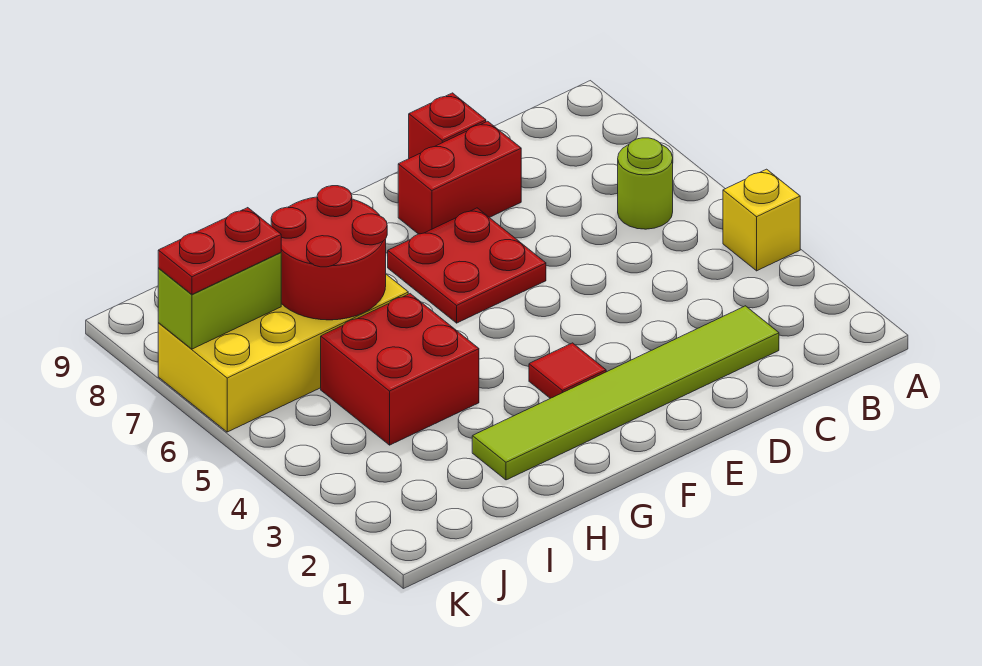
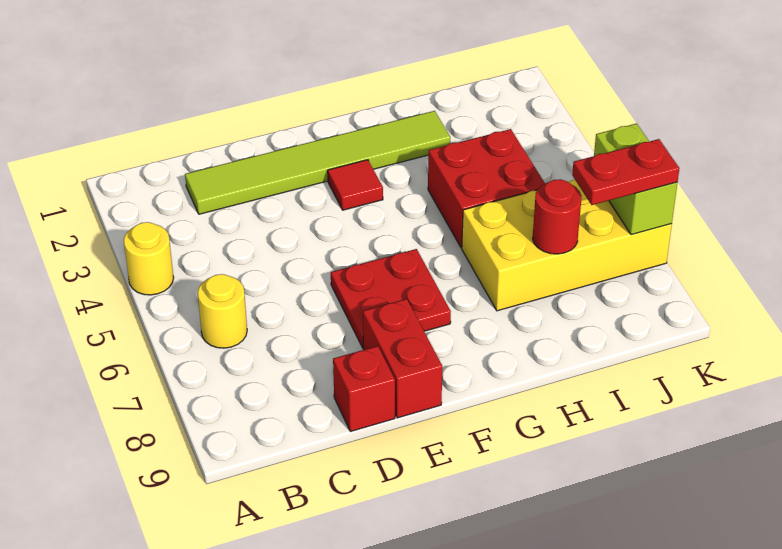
yellow brick A4 level 1 -> yellow round brick A4 level 1
lime round brick B6 level 1 -> yellow round brick B6 level 1
red brick D8:E8 level 1 -> red brick E8:E9 level 1
red round brick H6:I7 level 2 -> red round brick I7 level 2
lime brick J7:K7 level 2 -> lime brick K6:K7 level 2

